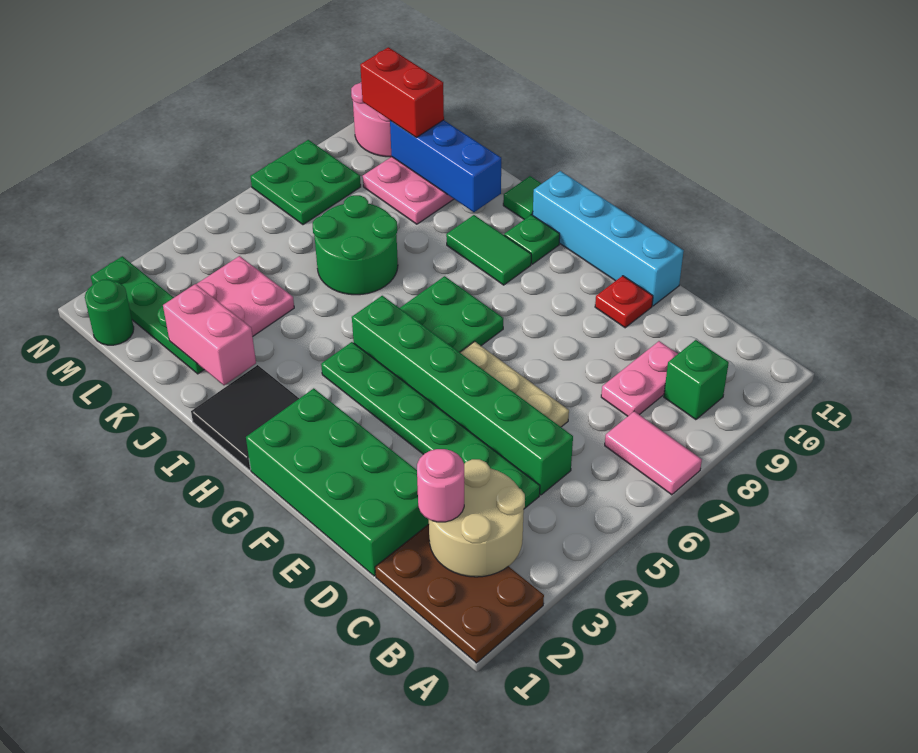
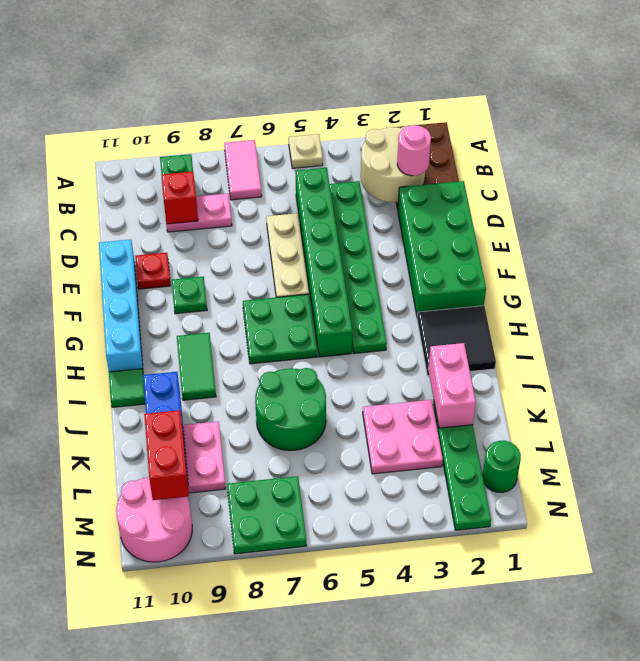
none -> tan plate A5 level 1
none -> red brick C9 level 2
green plate H10 level 1 -> green plate F9 level 1

